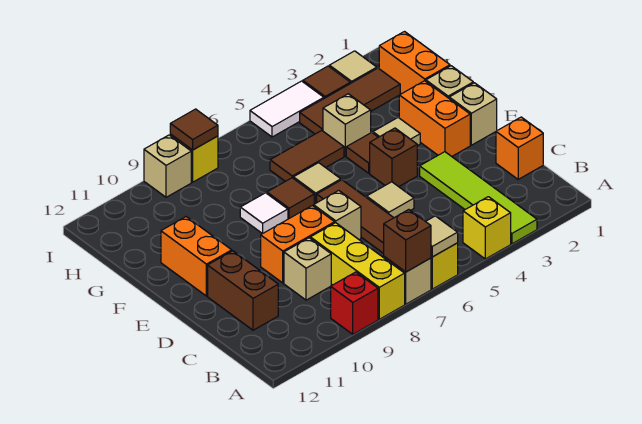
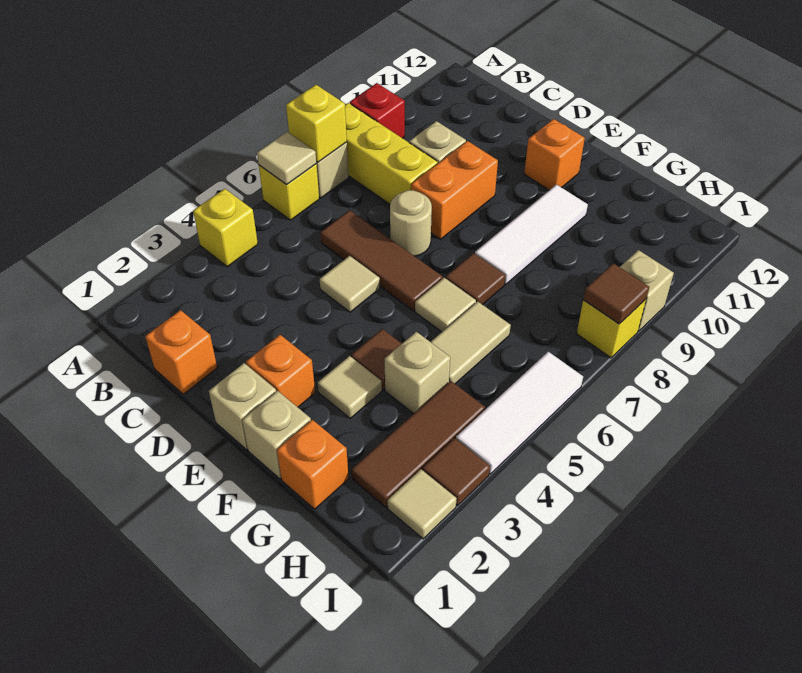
lime tile A3:D3 level 1 -> none
brown brick A7 level 2 -> yellow brick A7 level 2
brown brick C11:D11 level 1 -> none
tan brick D7 level 1 -> tan round brick D7 level 1
orange brick E2:F2 level 1 -> orange brick E2 level 1
brown brick E4 level 1 -> none
orange brick E11:F11 level 1 -> orange brick E11 level 1
white tile F8 level 1 -> white tile F8:F10 level 1
orange brick G1:H1 level 1 -> orange brick G1 level 1
brown tile G5:G6 level 1 -> tan tile G5:G6 level 1
white tile I4:I5 level 1 -> white tile I4:I6 level 1

